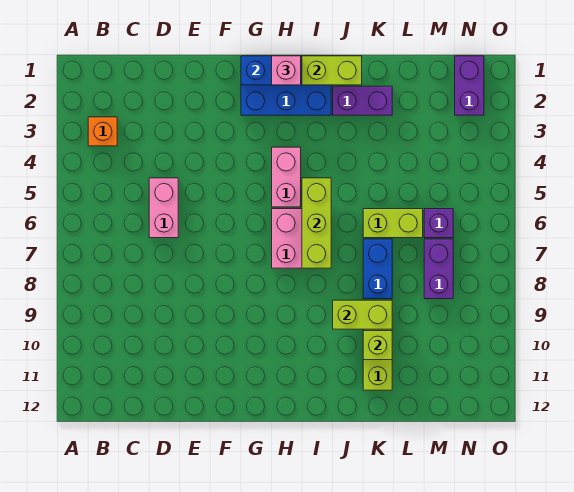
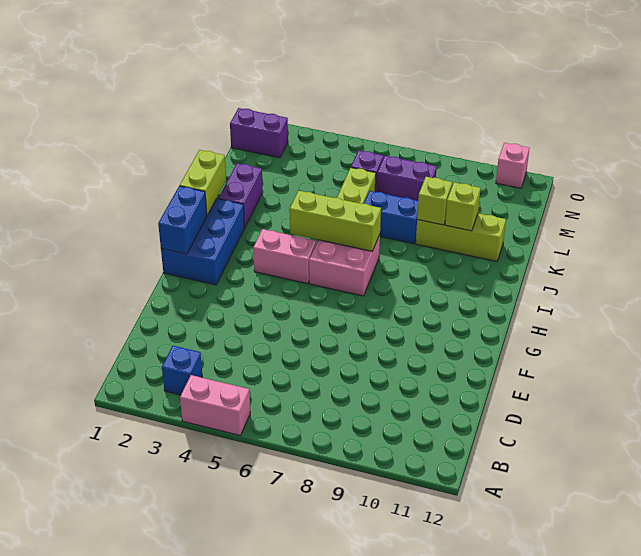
orange brick B3 level 1 -> blue brick B3 level 1
pink brick D5:D6 level 1 -> pink brick A4:A5 level 1
pink brick H1 level 3 -> pink brick O11 level 1
lime brick J9:K9 level 2 -> lime brick K9 level 2

